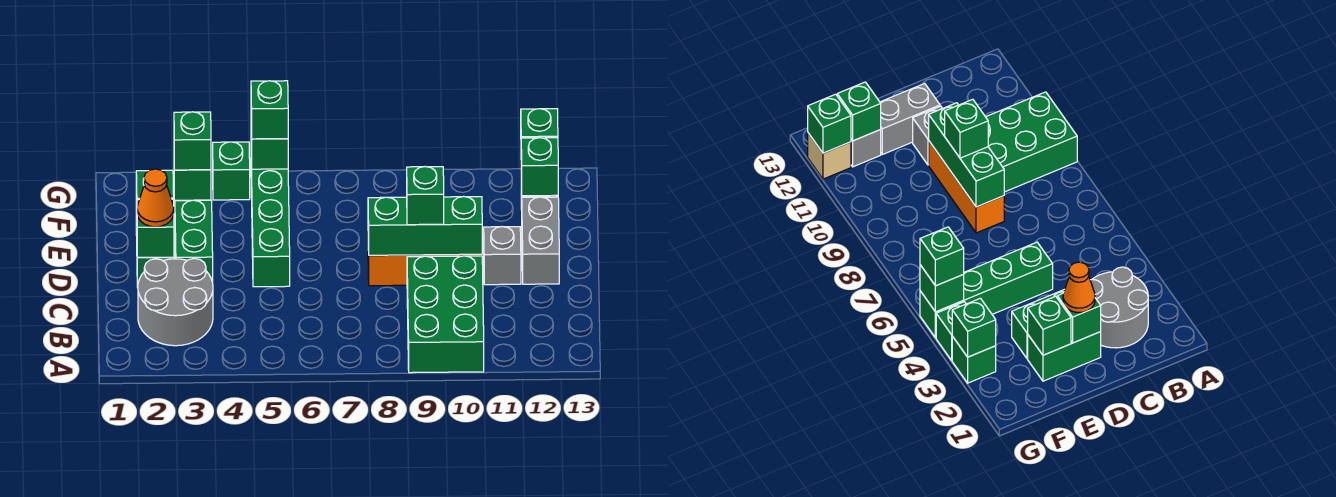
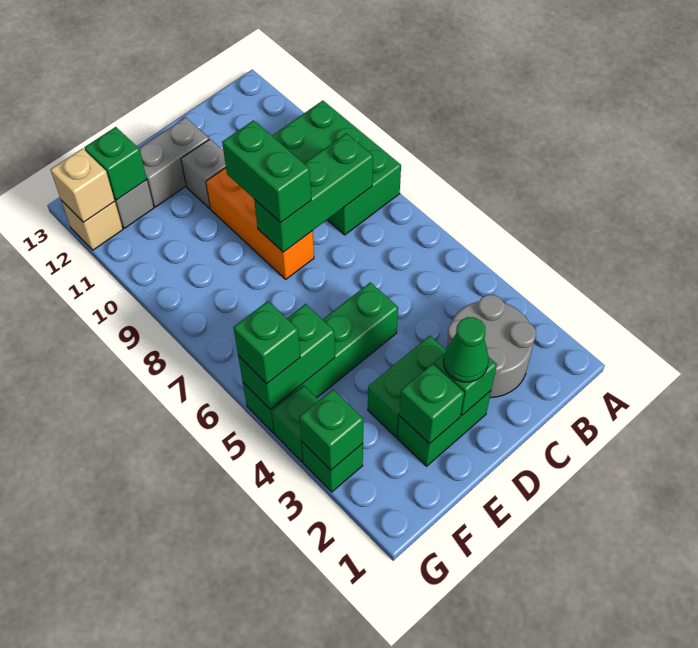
green brick A9:C10 level 1 -> green brick A8:B10 level 1
orange cone D2 level 3 -> green cone D2 level 3
green brick D8:D10 level 2 -> green brick B8:D8 level 2
green brick D9 level 3 -> green brick D8:D9 level 3
green brick G5 level 2 -> green brick F5:G5 level 2
green brick G12 level 2 -> tan brick G12 level 2

